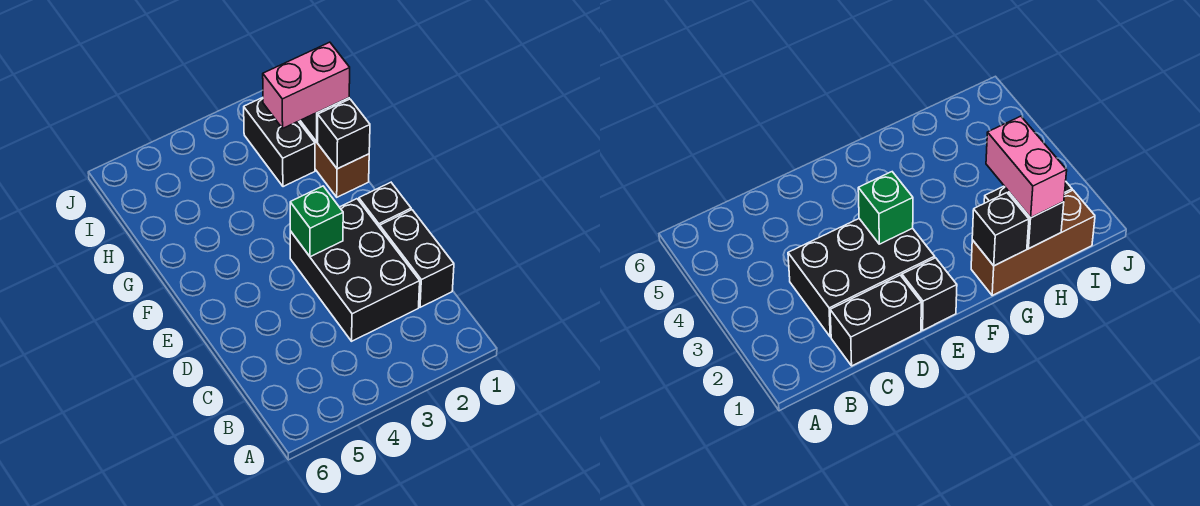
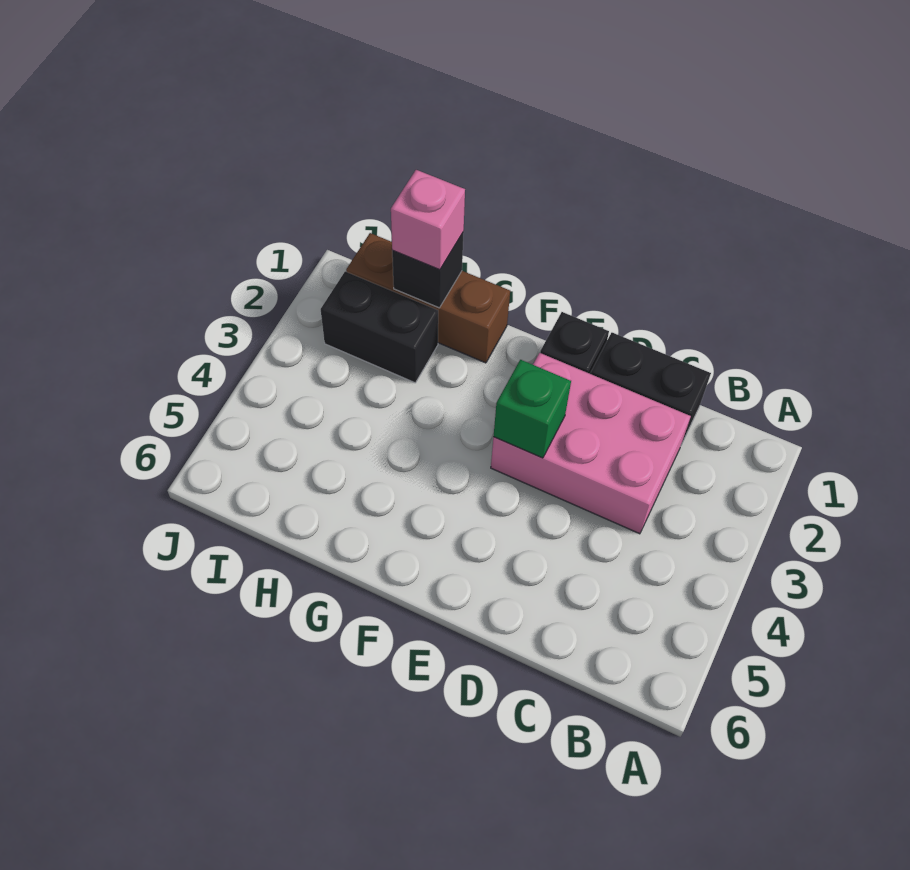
black brick C2:E3 level 1 -> pink brick C2:E3 level 1
black brick G1 level 2 -> none
pink brick H1:H2 level 3 -> pink brick H1 level 3

